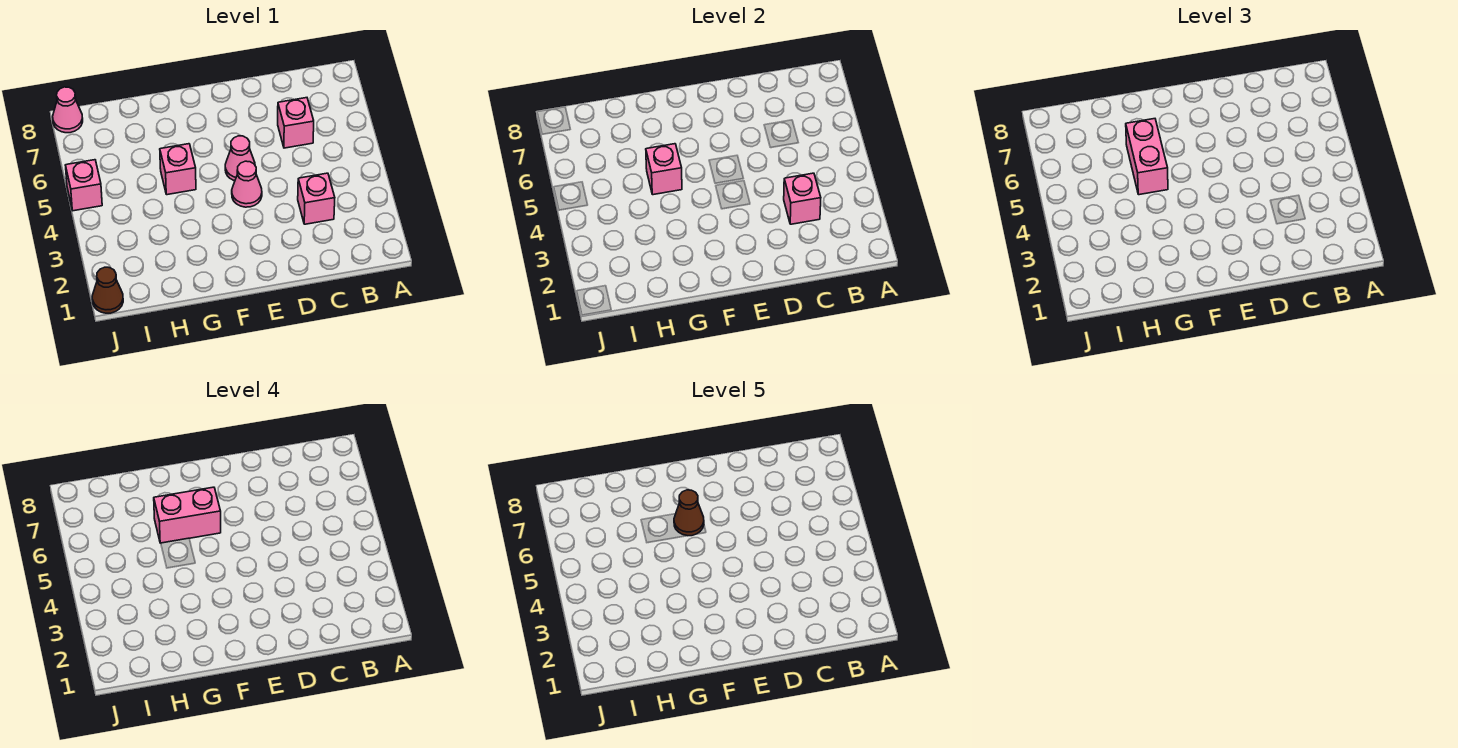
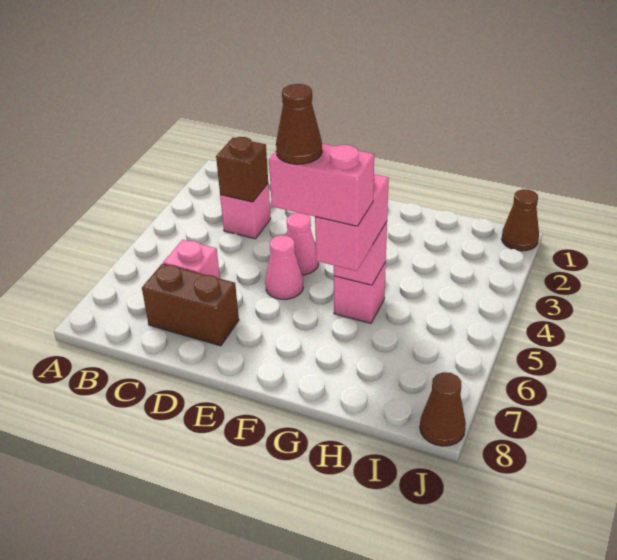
pink brick C3 level 2 -> brown brick C3 level 2
none -> brown brick C7:D7 level 1
pink brick J5 level 1 -> none
pink cone J8 level 1 -> brown cone J8 level 1

